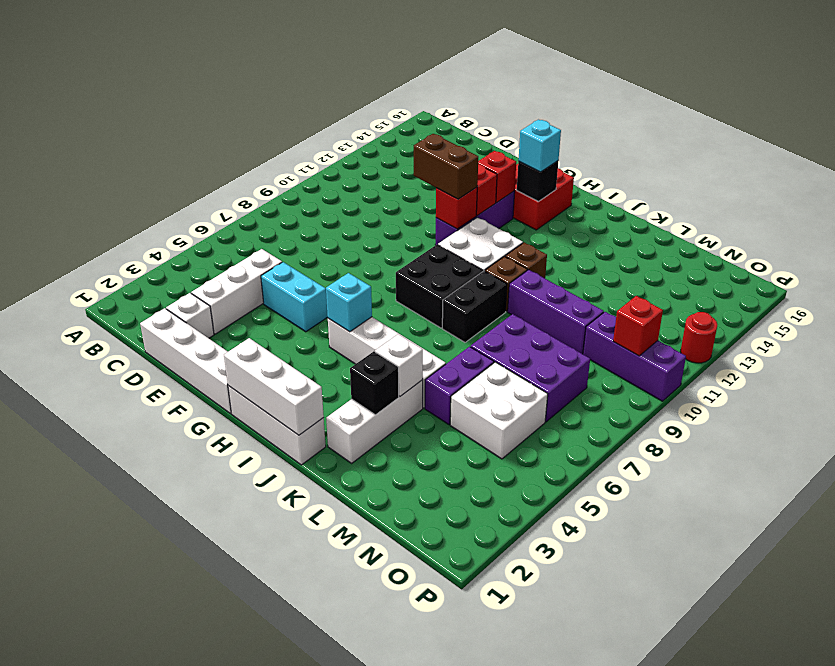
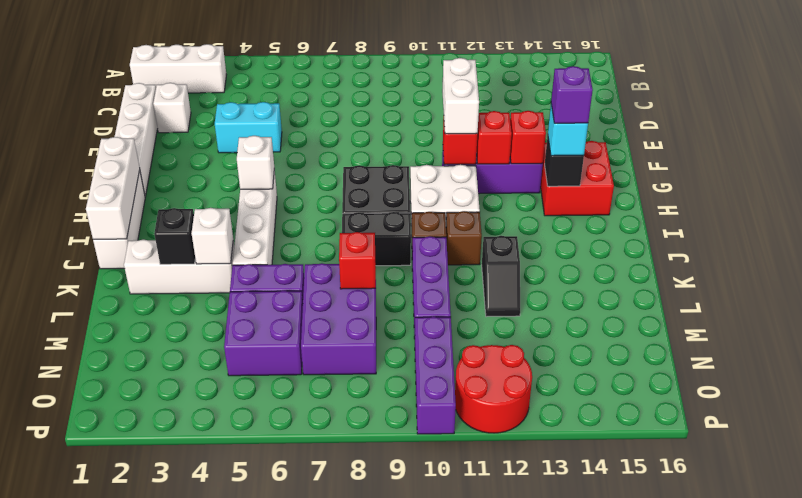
white brick D3:D5 level 1 -> white brick B1:B3 level 1
cyan brick E5:F5 level 1 -> cyan brick E4:E5 level 1
brown brick F11:G11 level 3 -> white brick F11:G11 level 3
cyan brick H5 level 2 -> white brick H5 level 2
none -> purple brick H14 level 4
none -> black slope K12:L12 level 1 top K
white brick M5:N6 level 1 -> purple brick M5:N6 level 1
red brick O10 level 2 -> red brick L8 level 2
red round brick P12 level 1 -> red round brick O11:P12 level 1

